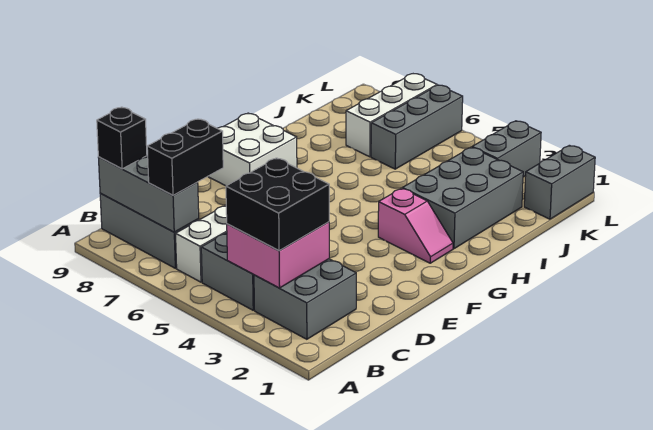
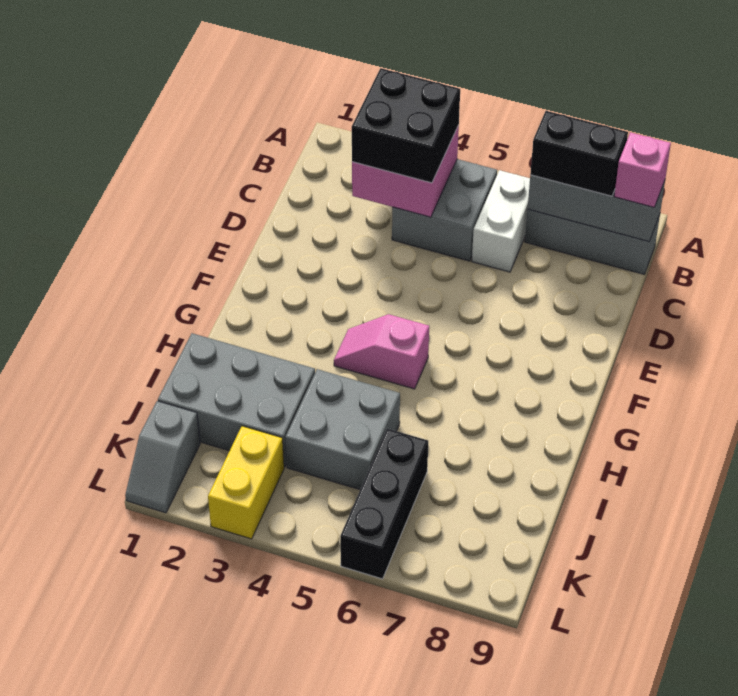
grey brick B2:C3 level 1 -> grey brick I4:J5 level 1
black brick B7:C7 level 3 -> black brick B7:B8 level 3
black brick B9 level 3 -> pink brick B9 level 3
white brick F8:G9 level 1 -> none
pink slope G2:G3 level 1 top 3 -> pink slope G4:G5 level 1 top 5
grey brick H2:J3 level 1 -> grey brick I1:J3 level 1
grey brick J6:L6 level 1 -> black brick J6:L6 level 1
white brick J7:L7 level 1 -> none
grey brick K1:L1 level 1 -> grey slope K1:L1 level 1 top K
grey brick K3:L3 level 1 -> yellow brick K3:L3 level 1

